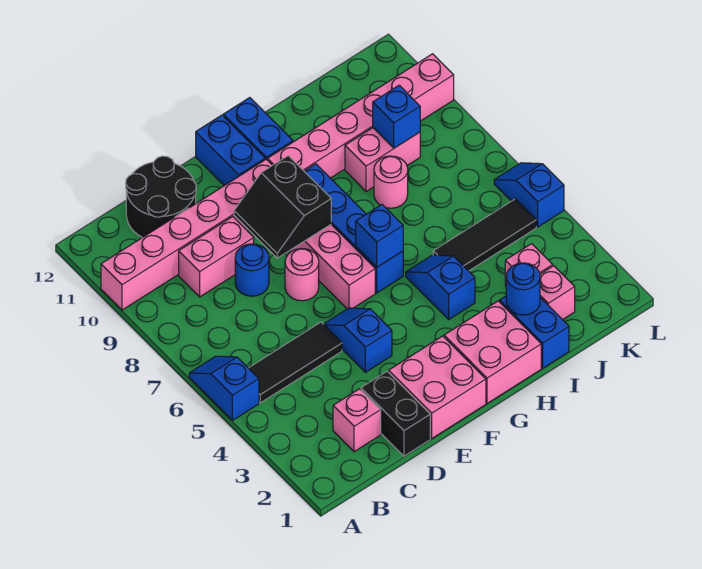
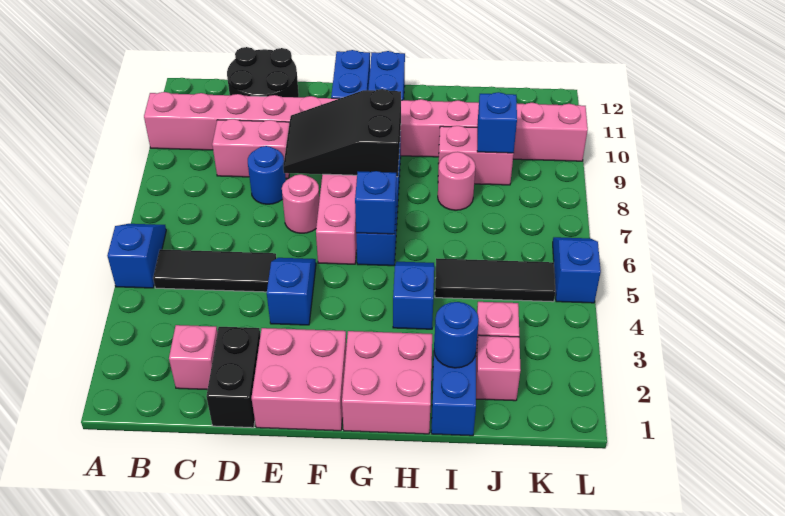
black slope E8:F9 level 2 top F -> black slope E8:G9 level 2 top G

